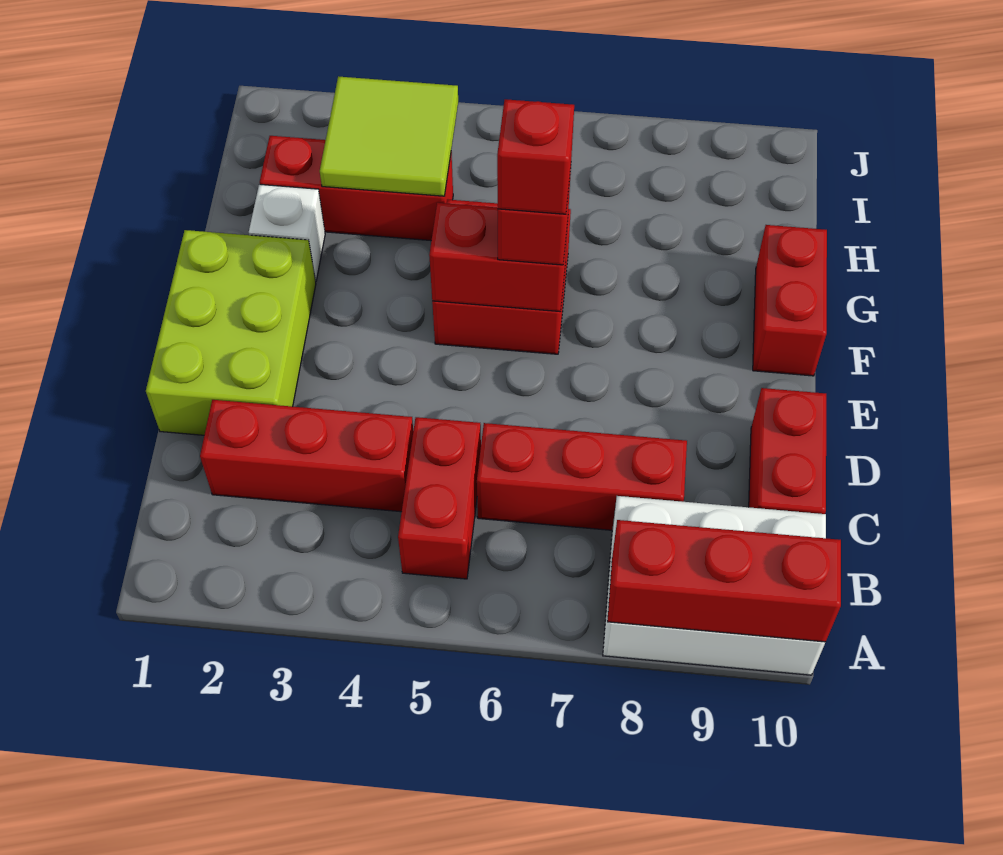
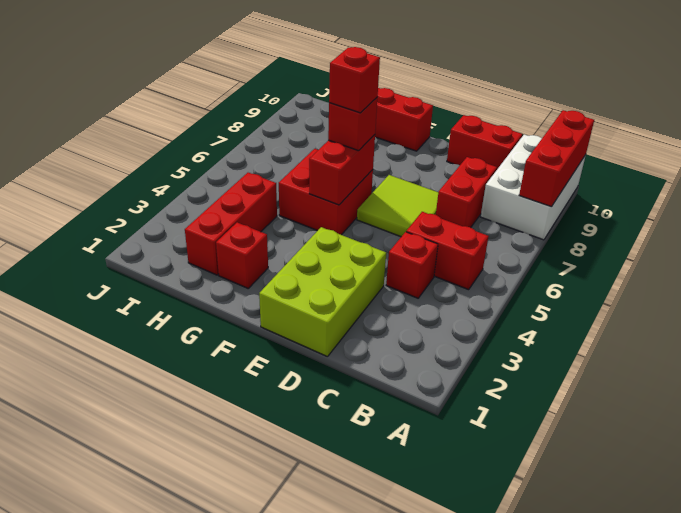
red brick C2:C4 level 1 -> red brick C4 level 1
red brick C6:C8 level 1 -> red brick C7:C8 level 1
lime brick D1:F2 level 1 -> lime brick D1:E3 level 1
white brick G2 level 1 -> red brick G2 level 1
lime tile H3:I4 level 2 -> lime tile D6:E7 level 1

